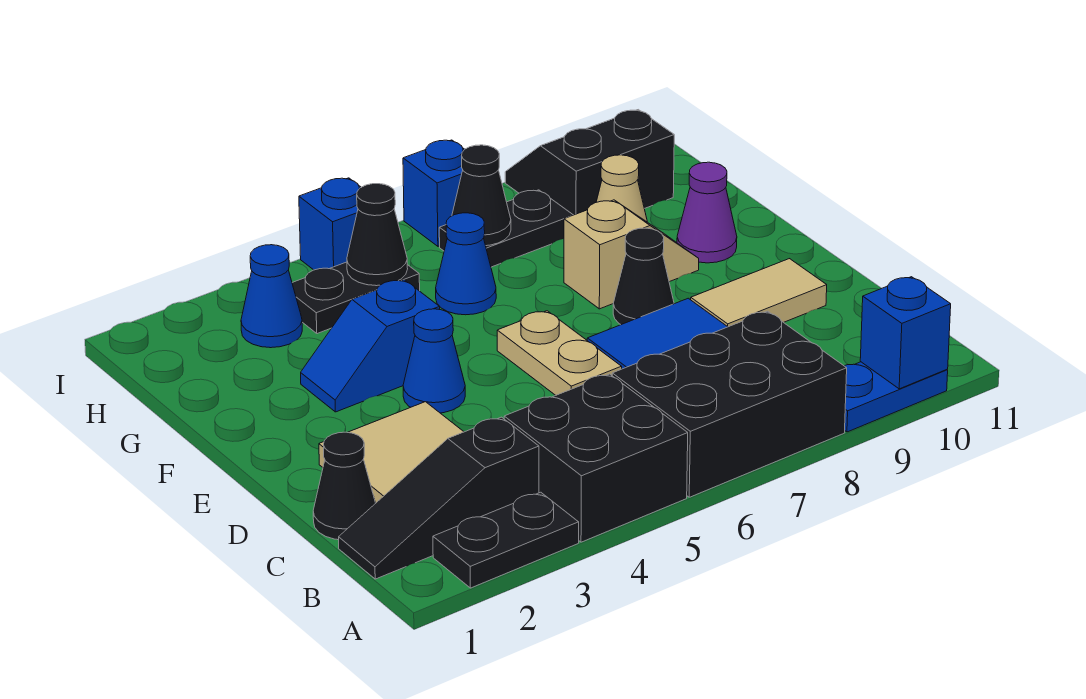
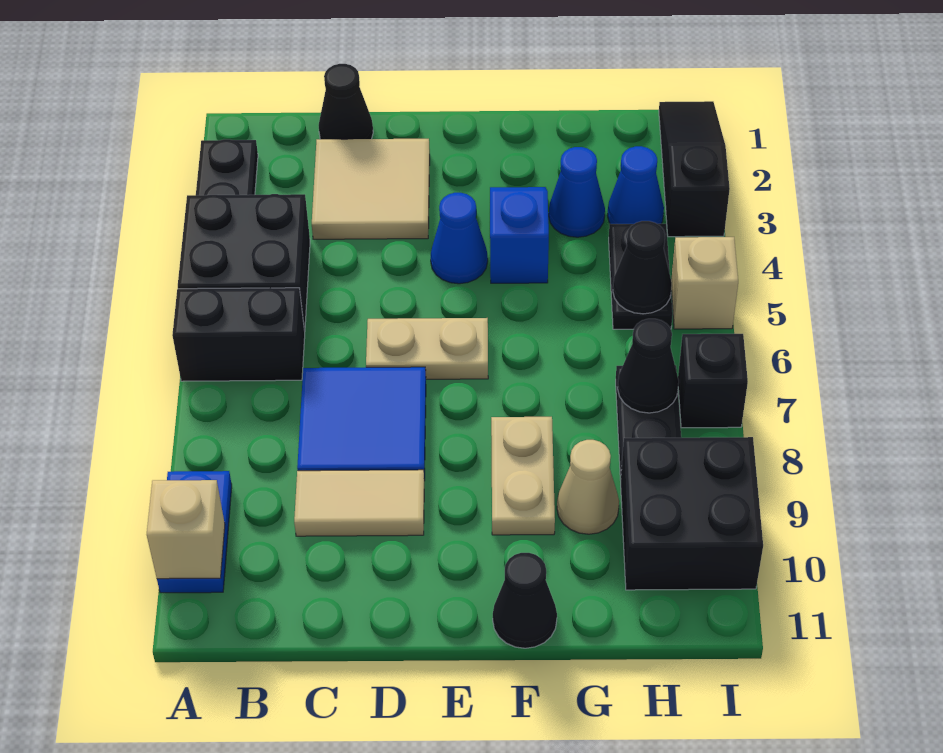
black brick A6:B8 level 1 -> black brick A6:B6 level 1
blue brick A10 level 2 -> tan brick A10 level 2
black slope B1:B3 level 1 top 3 -> black slope I1:I3 level 1 top 3
tan tile D9:D10 level 1 -> tan tile C9:D9 level 1
black cone E8 level 1 -> black cone F11 level 1
tan slope F8:F9 level 1 top 8 -> tan plate F8:F9 level 1
purple cone F10 level 1 -> none
blue cone G6 level 1 -> blue cone G3 level 1
black slope H9:I10 level 1 top H -> black brick H9:I10 level 1
blue brick I5 level 1 -> tan brick I5 level 1
blue brick I7 level 1 -> black brick I7 level 1

